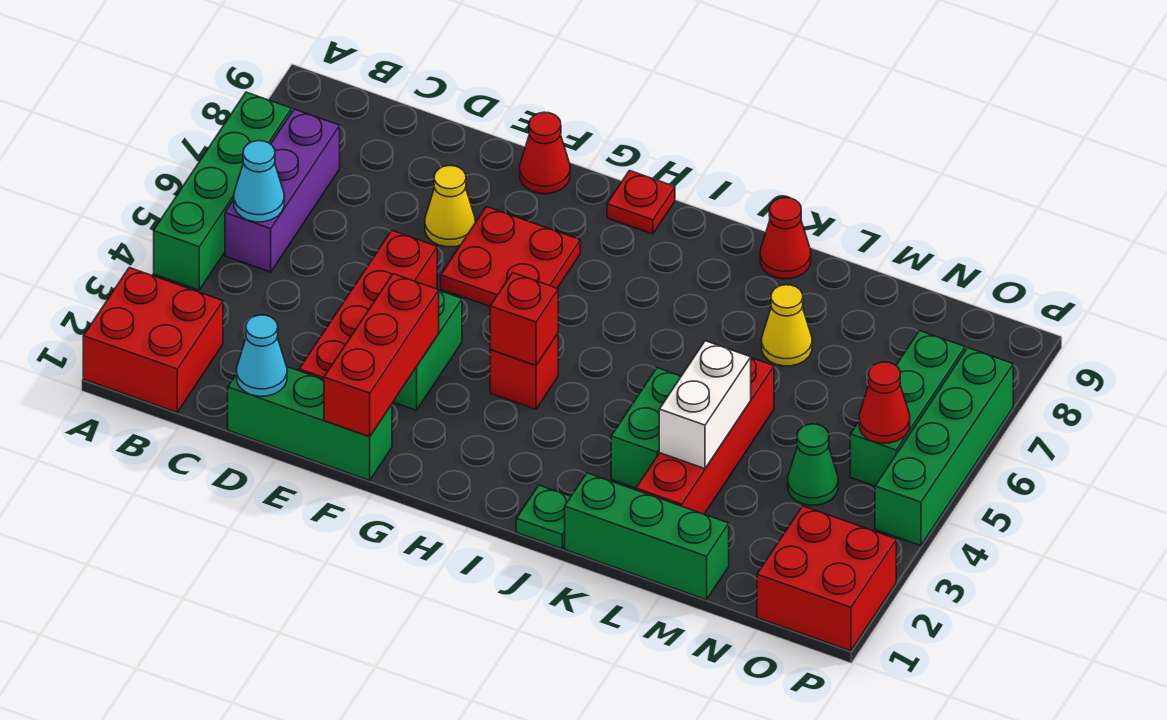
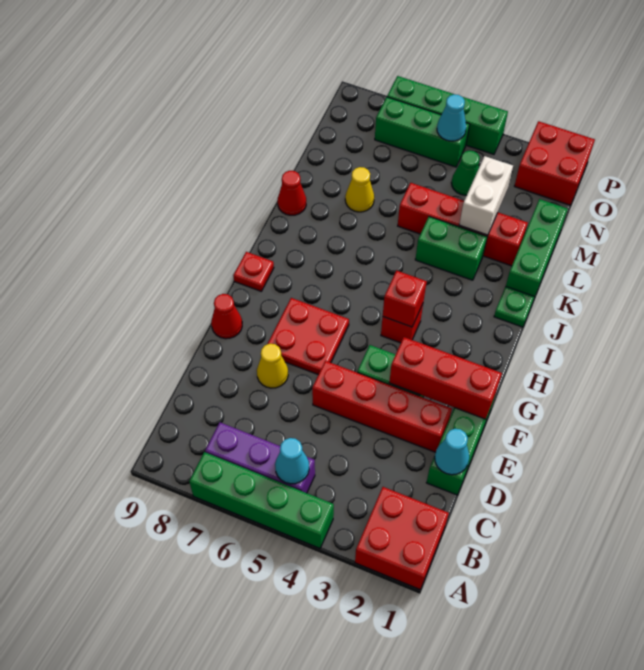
white brick L3:L4 level 2 -> white brick L3:M3 level 2
red cone O5 level 2 -> cyan cone O5 level 2

